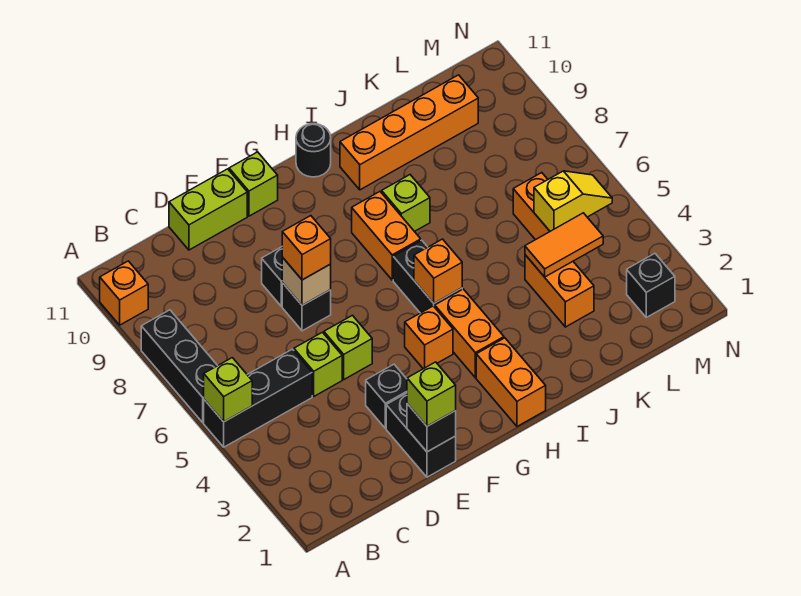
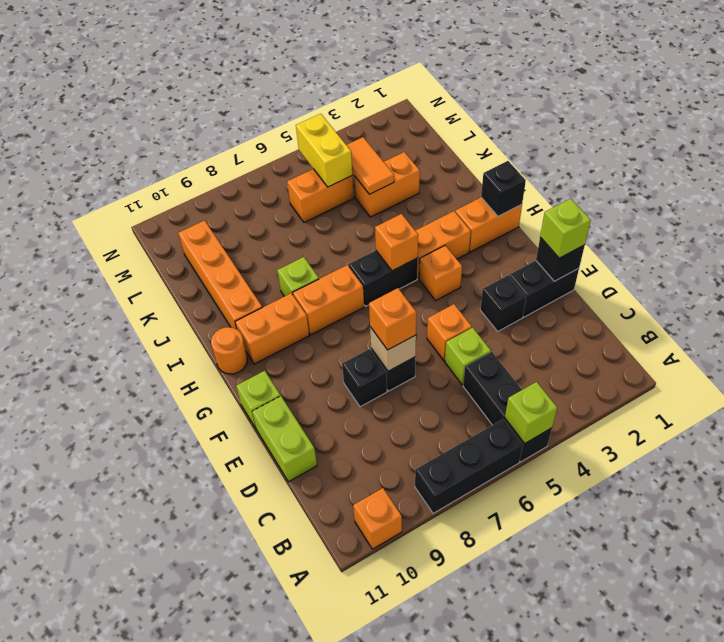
lime brick E5 level 1 -> orange brick E5 level 1
none -> orange brick H9:H10 level 1
black round brick H11 level 1 -> orange round brick H11 level 1
yellow slope L5:M5 level 2 top L -> yellow brick L5:M5 level 2
black brick M2 level 1 -> black brick H1 level 2

